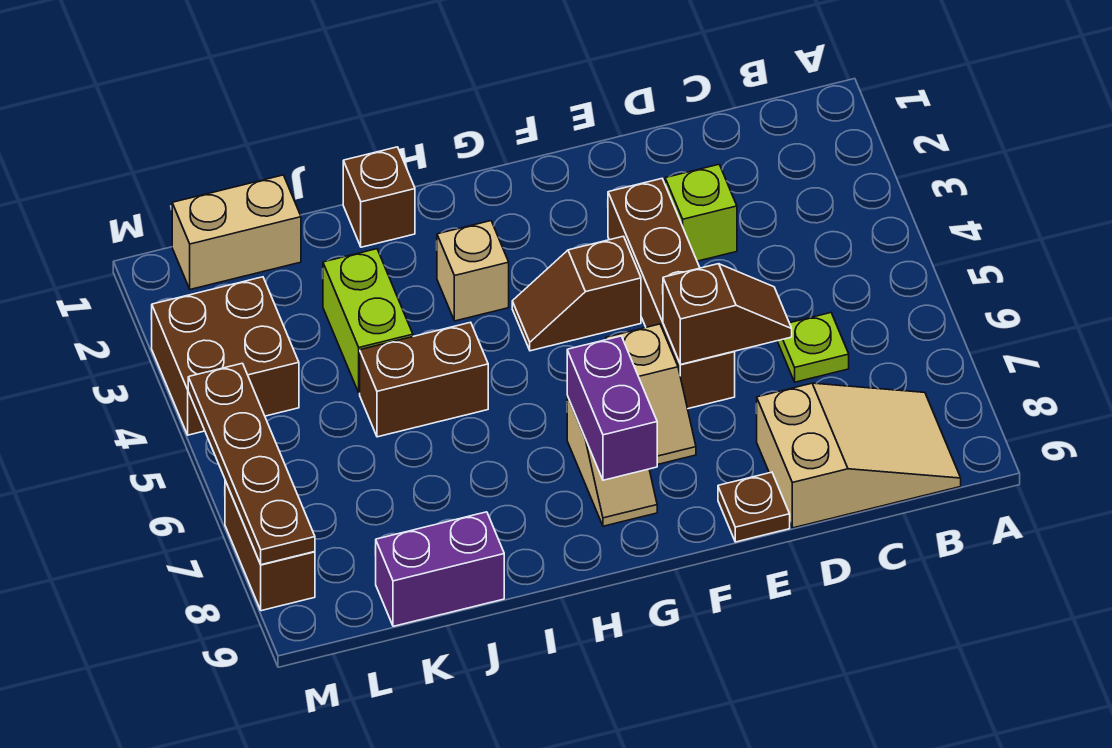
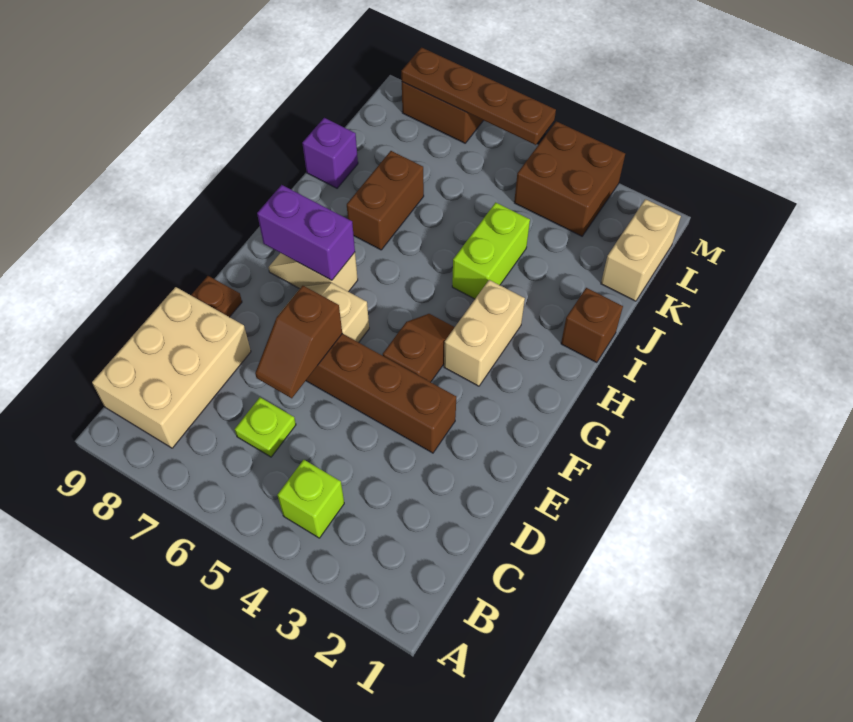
tan slope B8:D9 level 1 top D -> tan brick B8:D9 level 1
lime brick D3 level 1 -> lime brick B4 level 1
tan brick H3 level 1 -> tan brick G3:H3 level 1
brown brick I5:J5 level 1 -> brown brick I7:J7 level 1
lime brick J3:J4 level 1 -> lime brick I4:J4 level 1
purple brick J9:K9 level 1 -> purple brick J9 level 1

